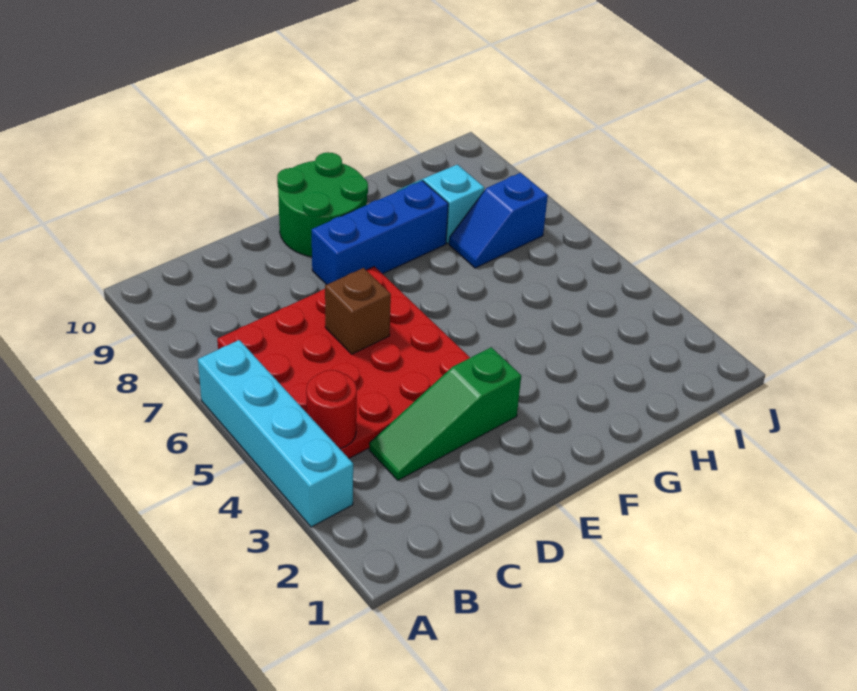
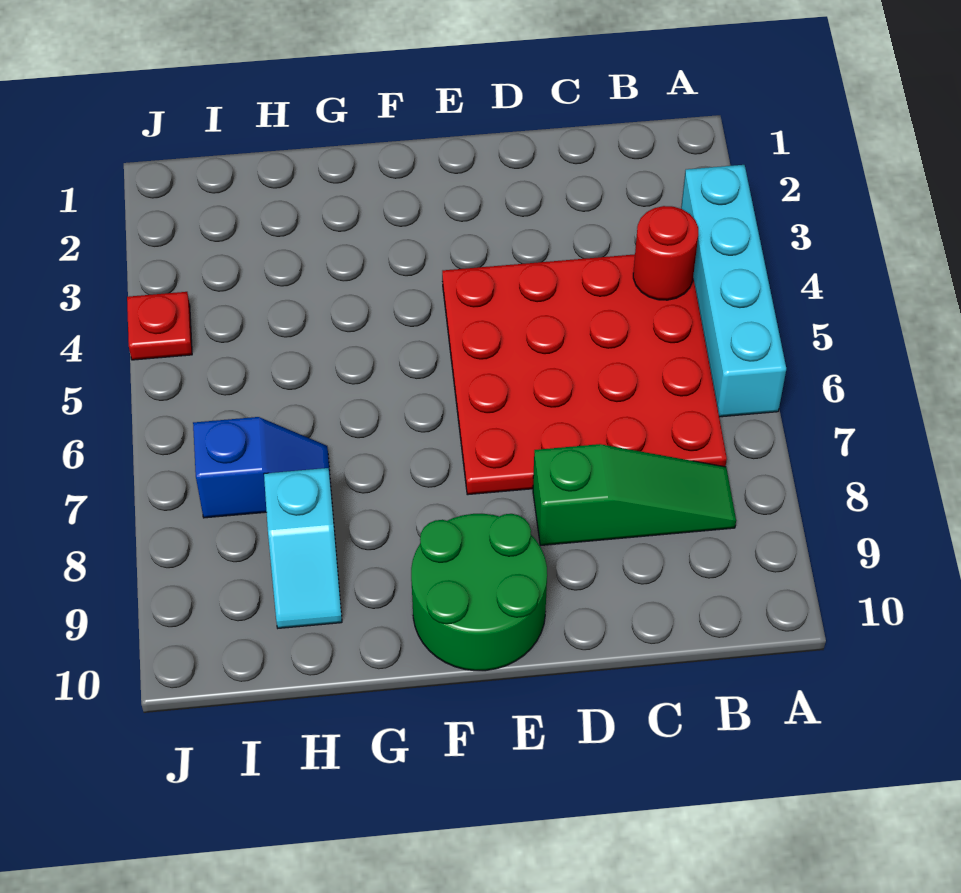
green slope C3:E3 level 1 top E -> green slope B8:D8 level 1 top D
brown brick D6 level 2 -> none
blue brick E8:G8 level 1 -> none
none -> red plate J4 level 1

